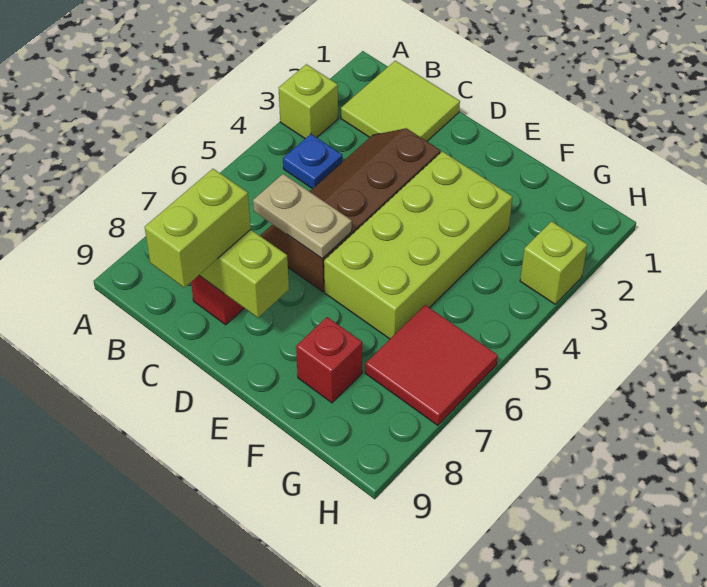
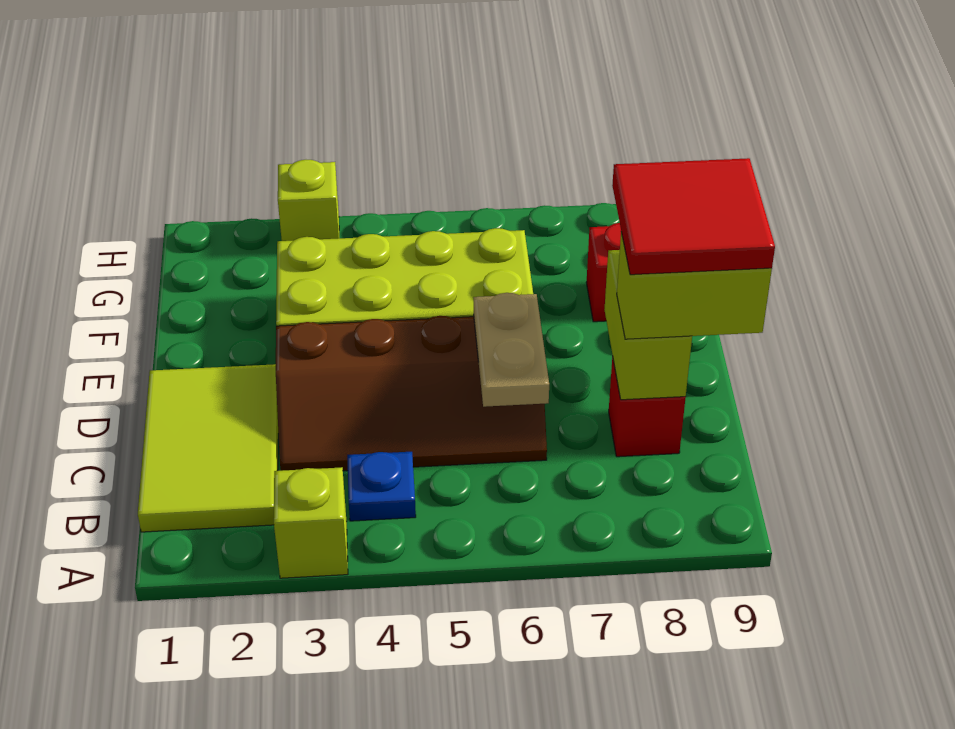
lime tile B1:C2 level 1 -> lime tile B1:D2 level 1
red tile G6:H7 level 1 -> red tile C8:D9 level 4

